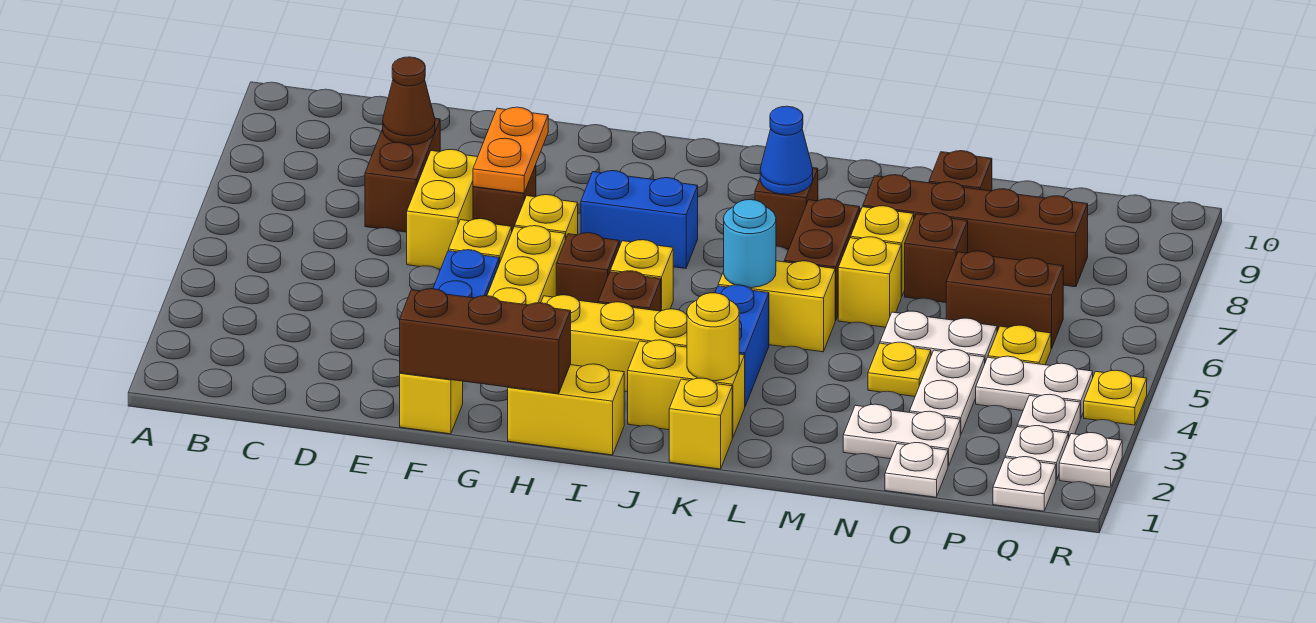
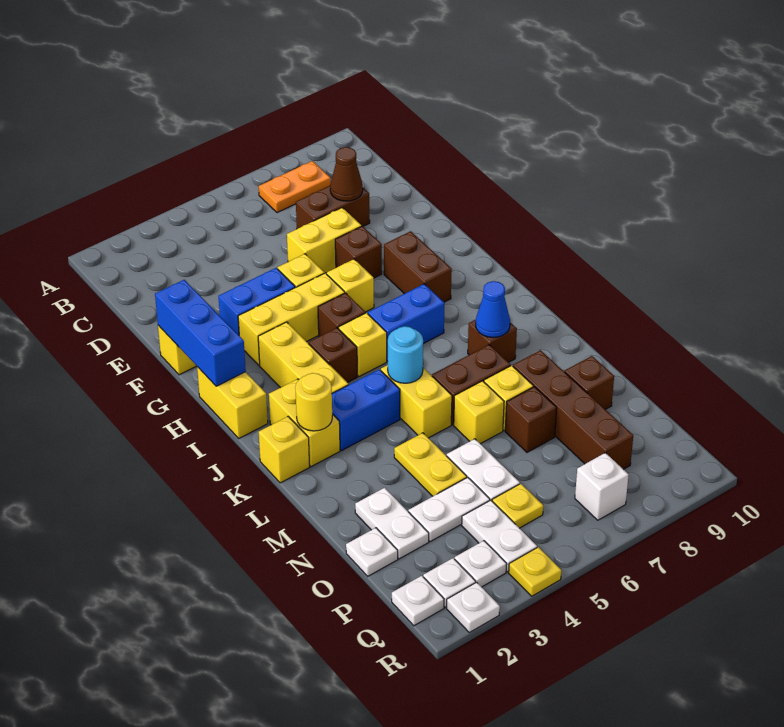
brown brick F1:H1 level 2 -> blue brick F1:H1 level 2
orange plate F7:F8 level 2 -> orange plate B7:B8 level 1
blue brick H7:I7 level 1 -> blue brick I6:I7 level 1
yellow plate N4 level 1 -> yellow plate M4:N4 level 1
brown brick O6:P6 level 1 -> brown brick G8:H8 level 1
none -> white brick Q7 level 1

